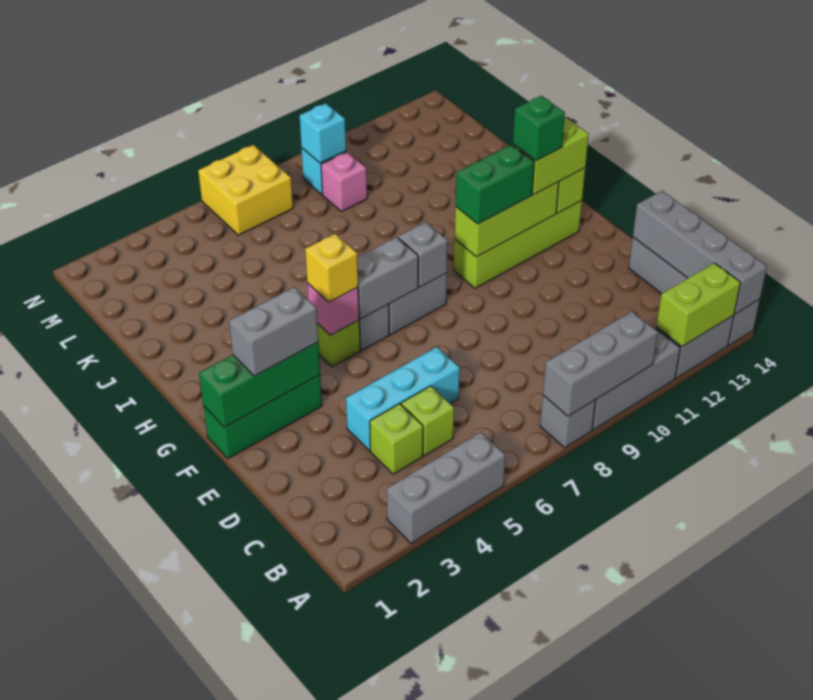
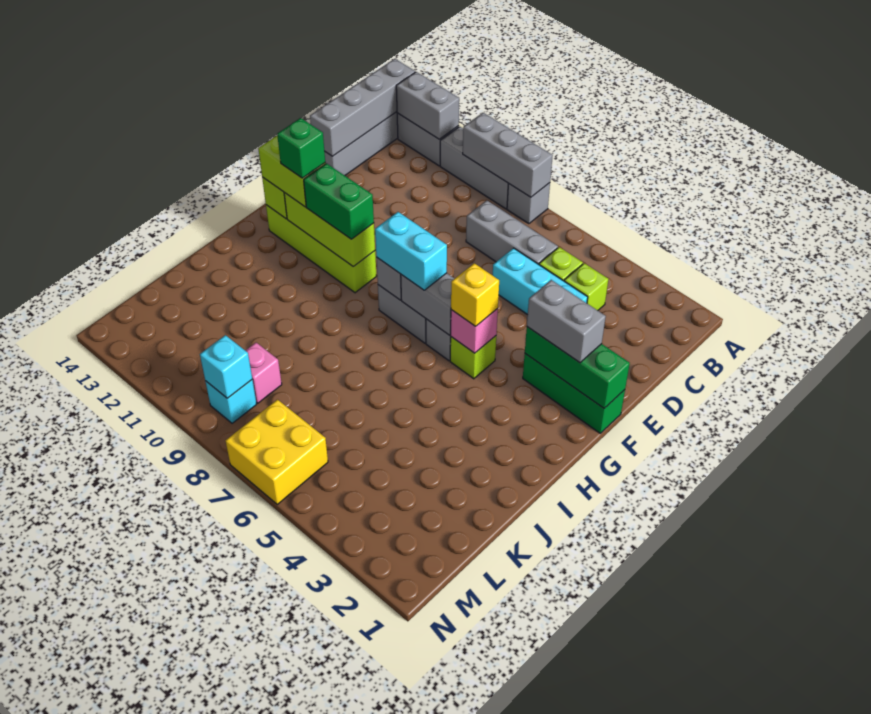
grey brick A3:A5 level 1 -> grey brick C6:C8 level 1
lime brick A12:A13 level 2 -> grey brick A12:A13 level 2
none -> cyan brick G7:G8 level 3

